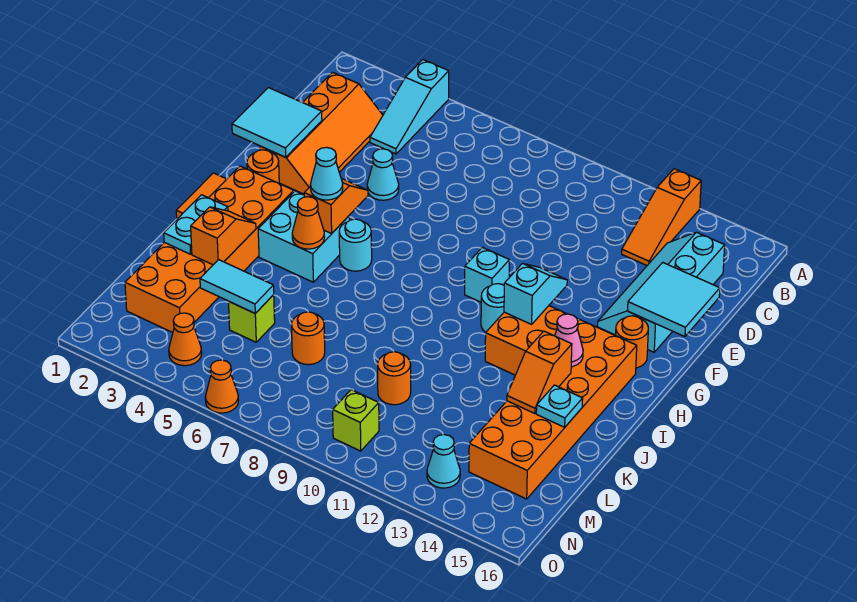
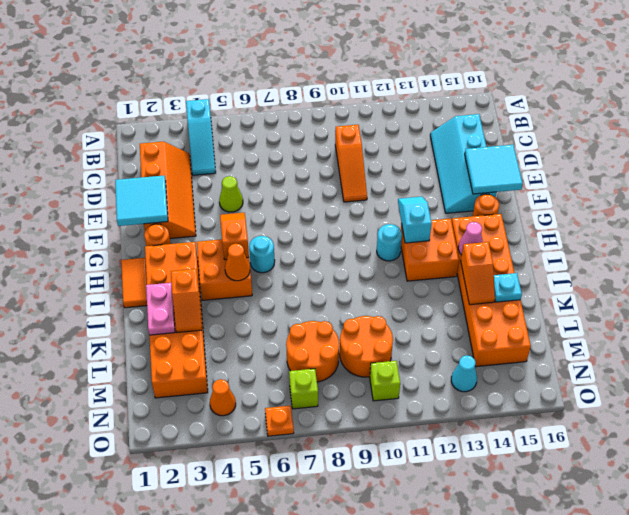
orange slope A13:C13 level 1 top A -> orange slope C10:E10 level 1 top C
cyan cone E5 level 1 -> lime cone E5 level 1
cyan brick G10 level 1 -> none
cyan brick H4:I5 level 1 -> orange brick H4:I5 level 1
cyan cone H5 level 3 -> none
cyan plate J2:K2 level 2 -> pink plate J2:K2 level 2
orange slope J3:K3 level 2 top K -> orange slope J3:K3 level 2 top J
cyan tile L4:L5 level 2 -> none
lime brick L5 level 1 -> lime brick N7 level 1
orange round brick L7 level 1 -> orange round brick L7:M8 level 1
orange round brick L10 level 1 -> orange round brick L9:M10 level 1
orange cone O6 level 1 -> orange plate O6 level 1

